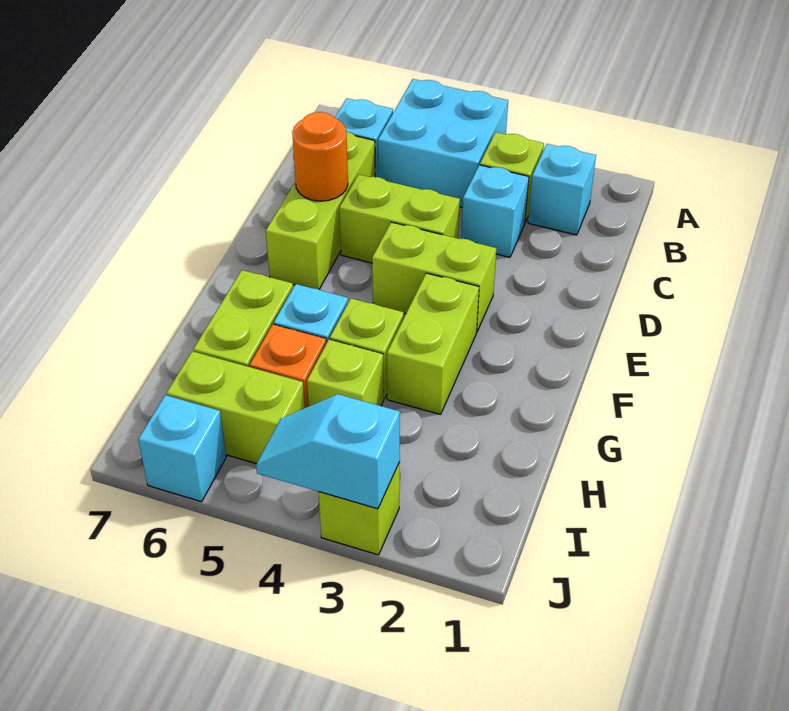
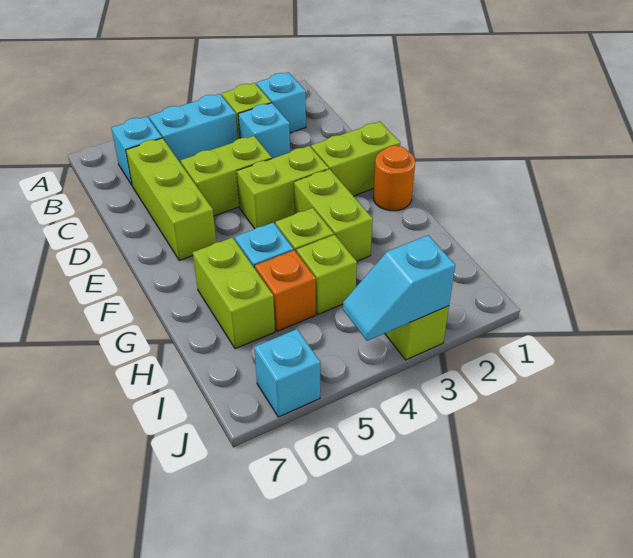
cyan brick A4:B5 level 1 -> cyan brick B4:B5 level 1
orange round brick D6 level 2 -> orange round brick F1 level 1
lime brick I5:I6 level 1 -> lime brick E1:E2 level 1

